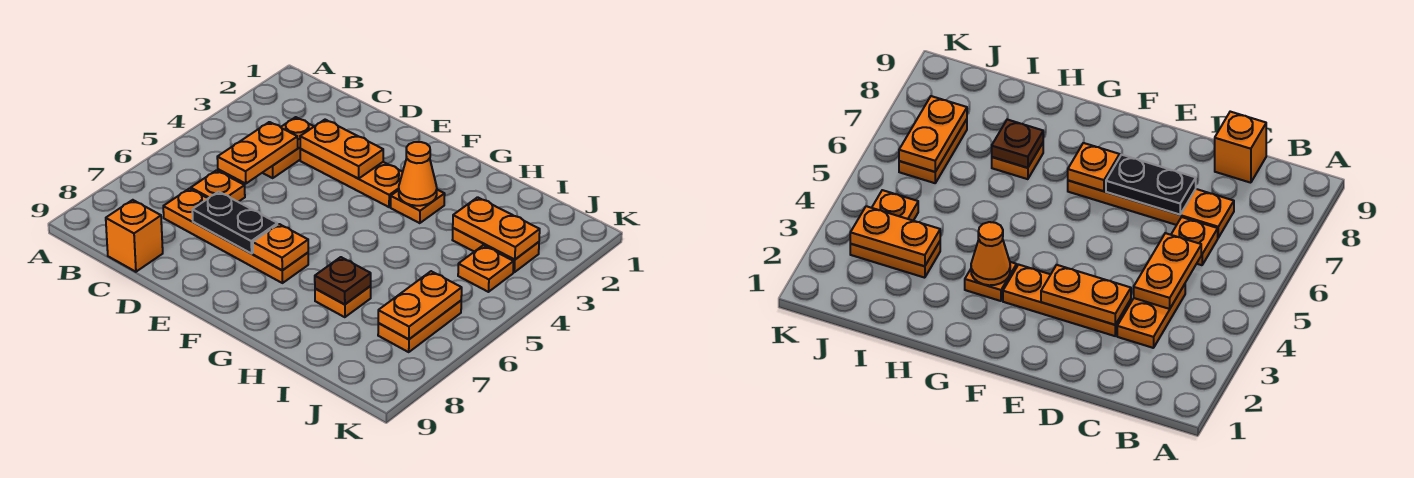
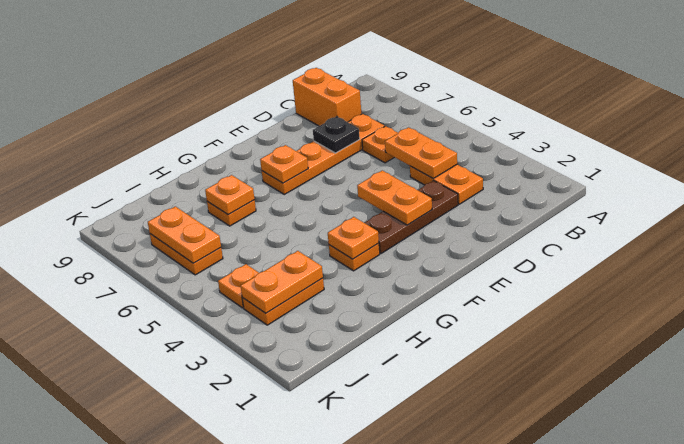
orange brick C9 level 1 -> orange brick C8:C9 level 1
orange plate D3:F3 level 1 -> brown plate D3:F3 level 1
orange plate D3:E3 level 2 -> orange plate E3:E4 level 2
black plate D7:E7 level 2 -> black plate D7 level 2
orange cone G3 level 2 -> orange plate G3 level 2
brown plate H7 level 2 -> orange plate H7 level 2

